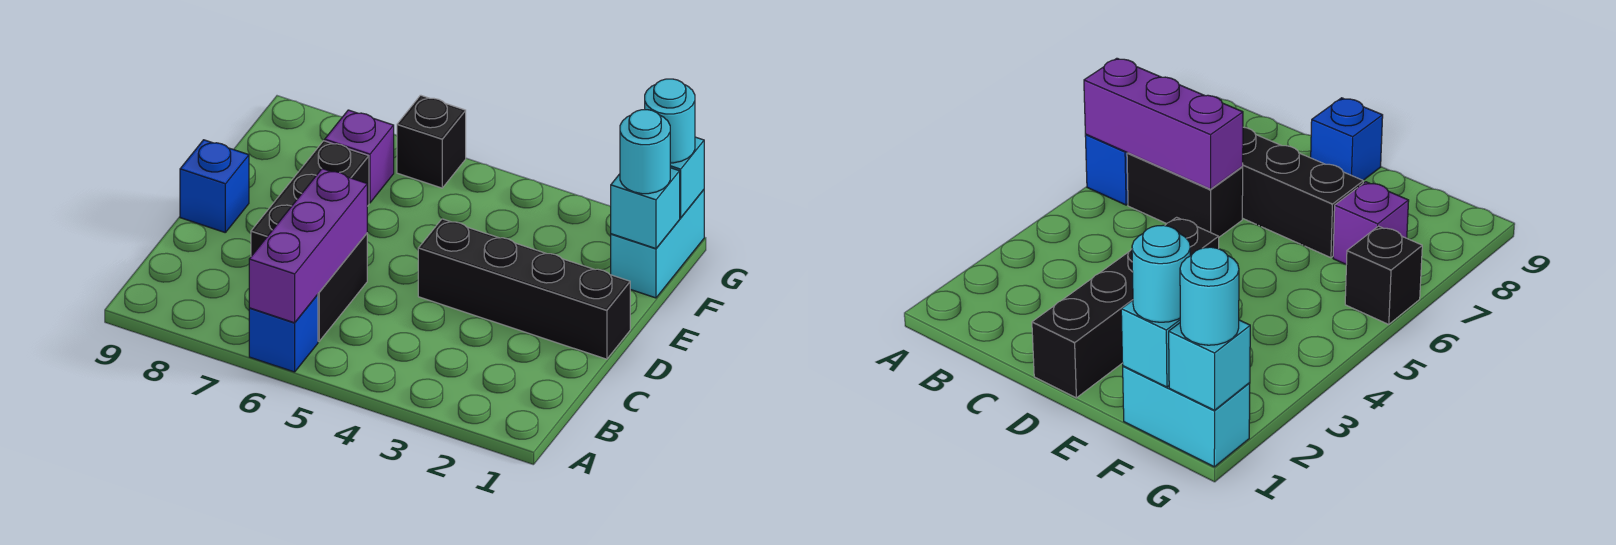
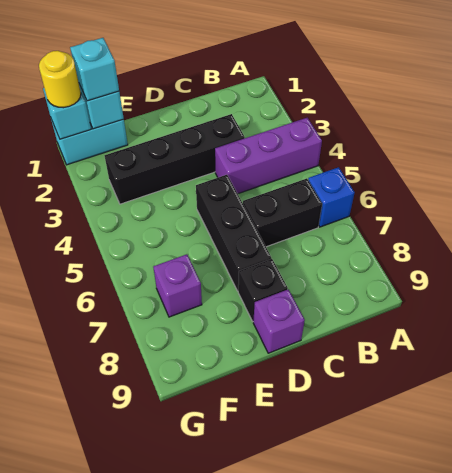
purple brick A6:C6 level 2 -> purple brick A4:C4 level 1
black brick C7:E7 level 1 -> black brick D5:D7 level 1
black brick D1:D4 level 1 -> black brick C3:F3 level 1
blue brick D9 level 1 -> purple brick D9 level 1
cyan round brick F1 level 3 -> cyan brick F1 level 3
cyan round brick G1 level 3 -> yellow round brick G1 level 3
black brick G6 level 1 -> black brick D8 level 1

